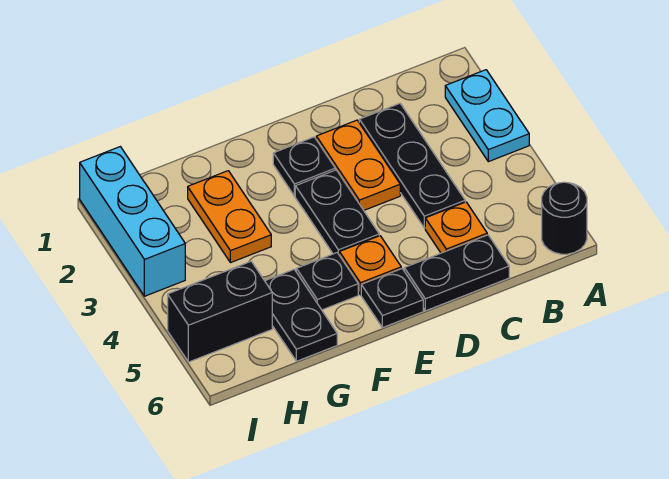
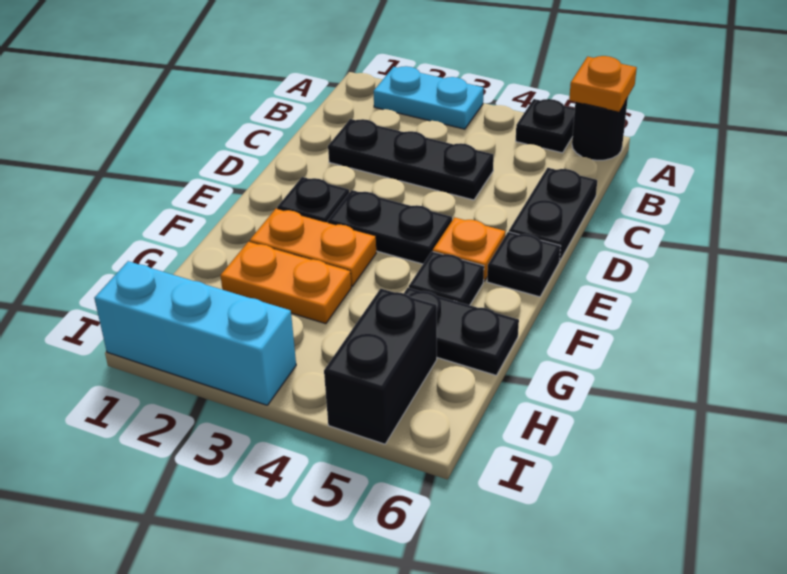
none -> black plate A5 level 1
orange plate C5 level 1 -> orange plate A6 level 2
orange plate D2:D3 level 1 -> orange plate F2:F3 level 1

